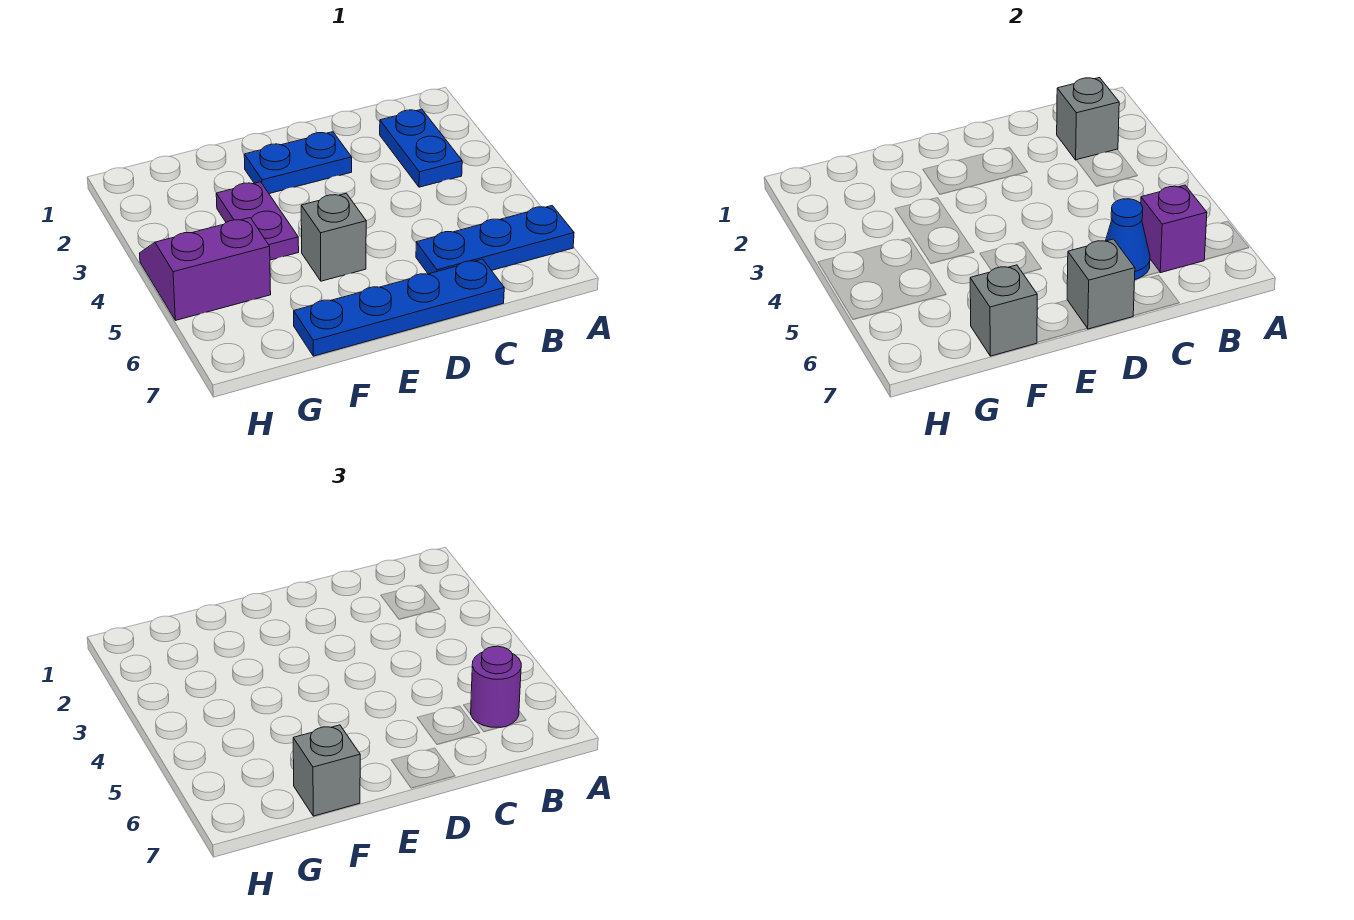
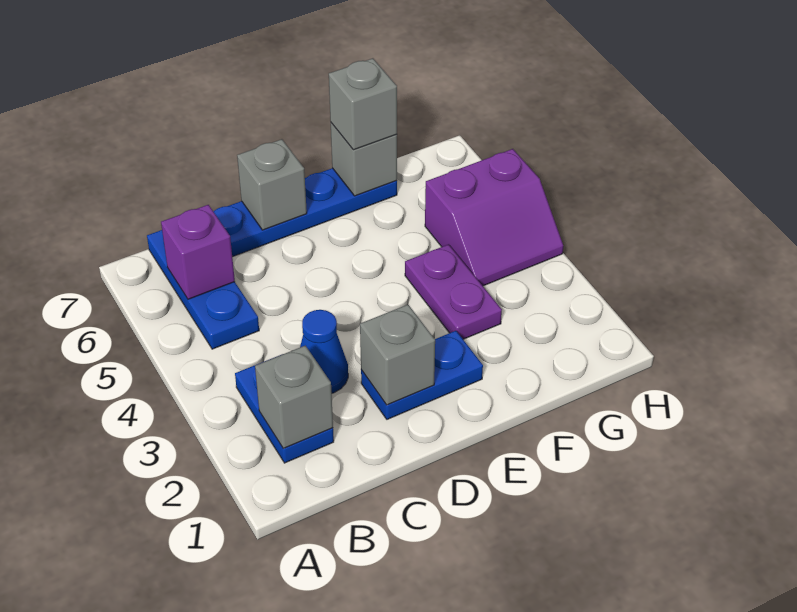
blue plate A6:C6 level 1 -> blue plate B5:B7 level 1
purple round brick B6 level 3 -> none
blue cone C6 level 2 -> blue cone C3 level 1
grey brick E5 level 1 -> grey brick D2 level 2

